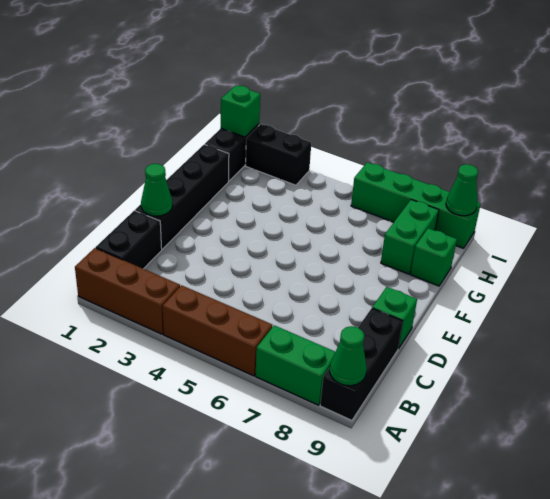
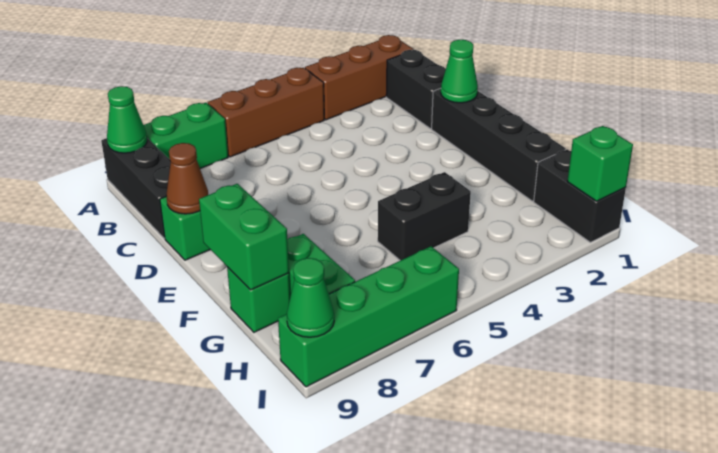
none -> brown cone D9 level 2
none -> green brick F9:G9 level 2
black brick I2:I3 level 1 -> black brick G4:G5 level 1

